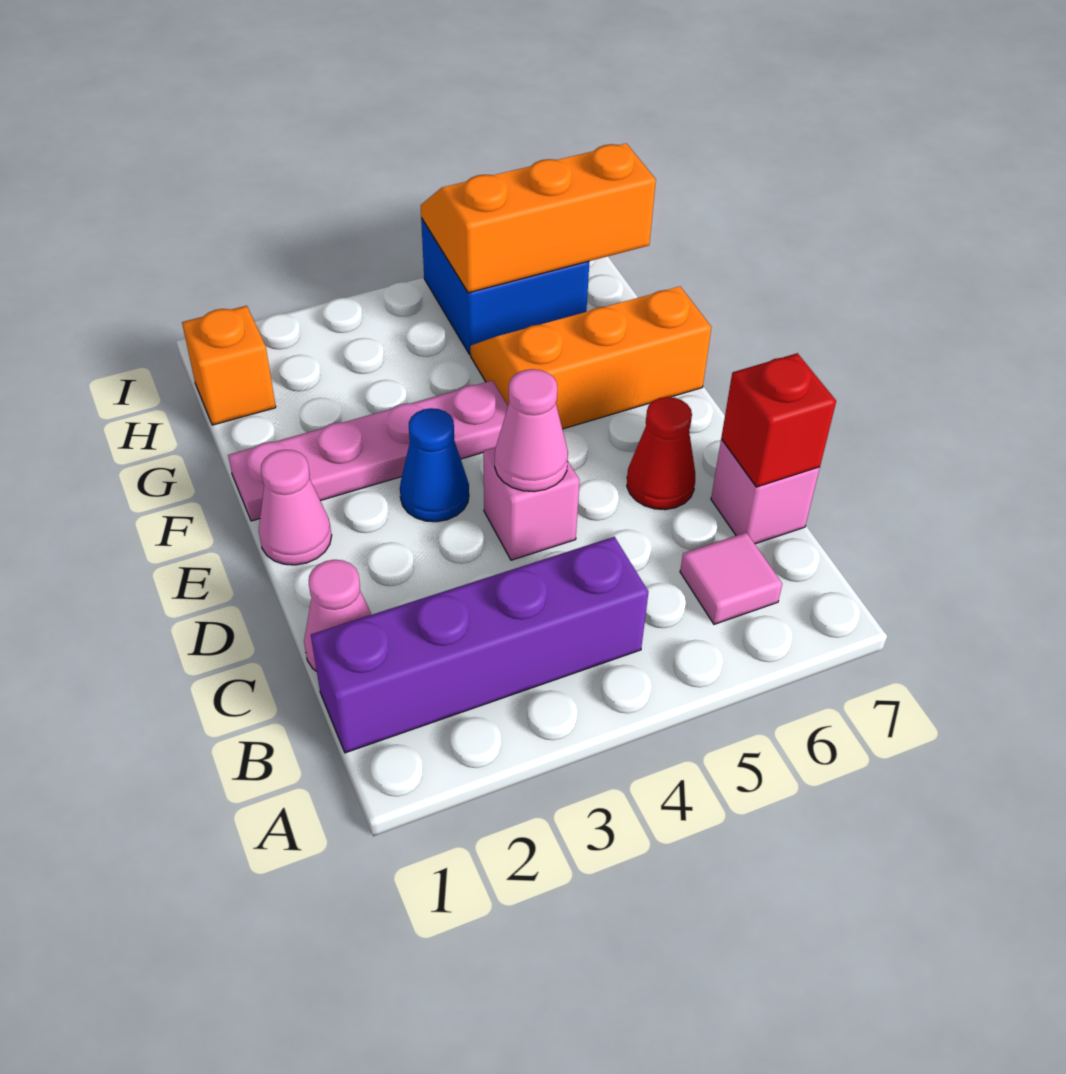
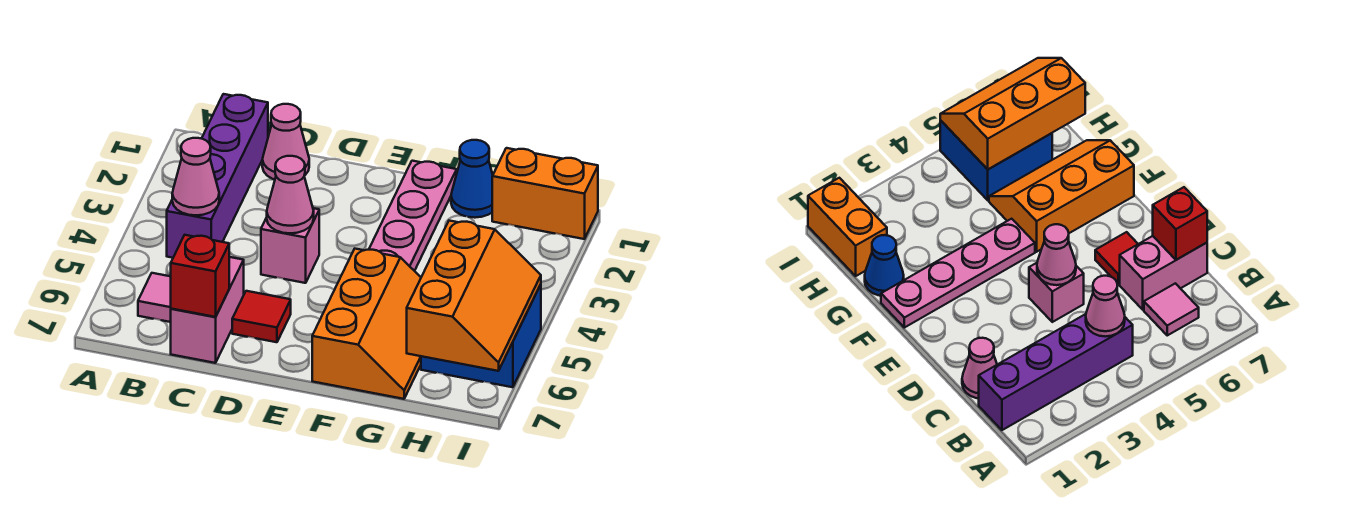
pink brick C7 level 1 -> pink brick C6:C7 level 1
red cone D6 level 1 -> red tile D6 level 1
pink cone E1 level 1 -> pink cone B4 level 2
blue cone E3 level 1 -> blue cone G1 level 1
orange brick H1 level 1 -> orange brick H1:I1 level 1

